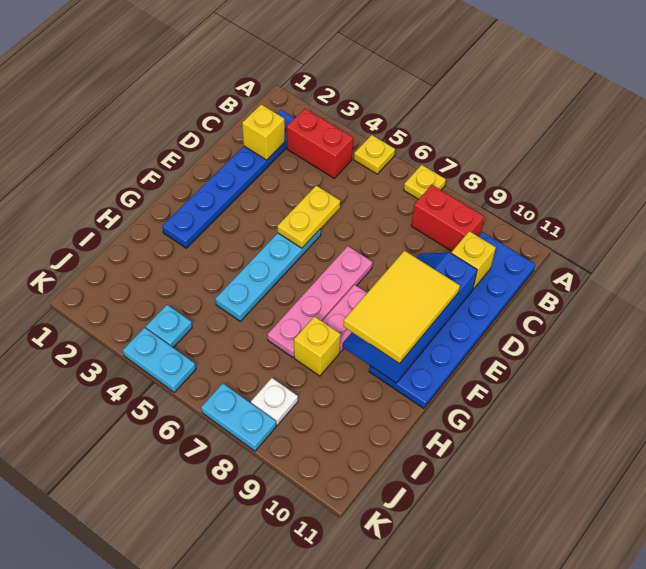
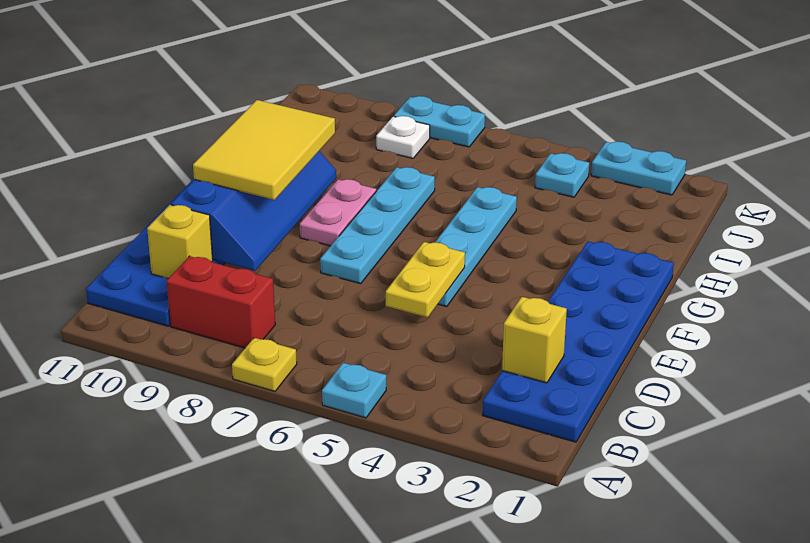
yellow plate A5 level 1 -> cyan plate A5 level 1
blue plate B2:G2 level 1 -> blue plate B1:G2 level 1
red brick B3:B4 level 1 -> none
pink plate E7:H7 level 1 -> cyan plate E7:H7 level 1
yellow brick H8 level 1 -> none
cyan plate K4:K5 level 1 -> cyan plate K2:K3 level 1

